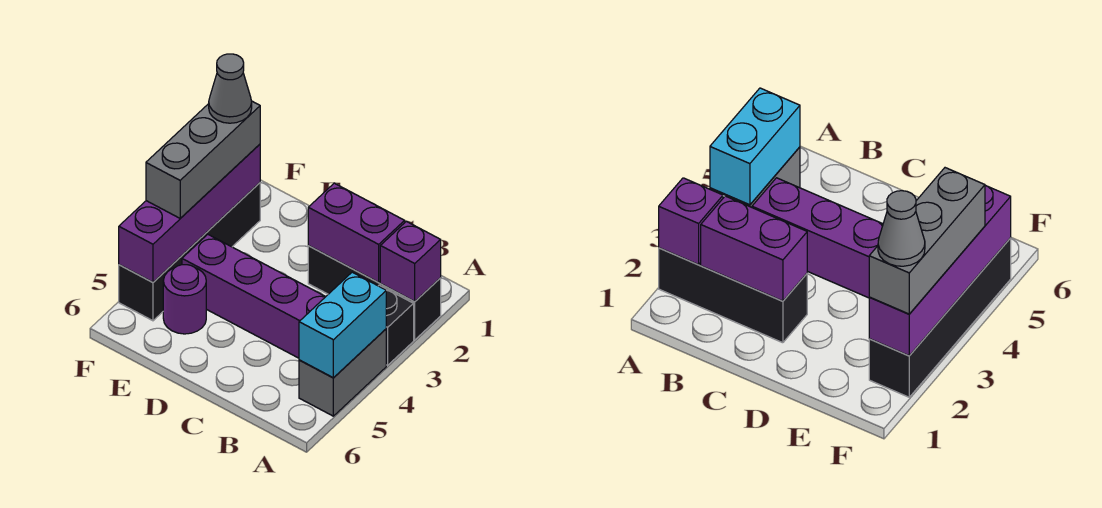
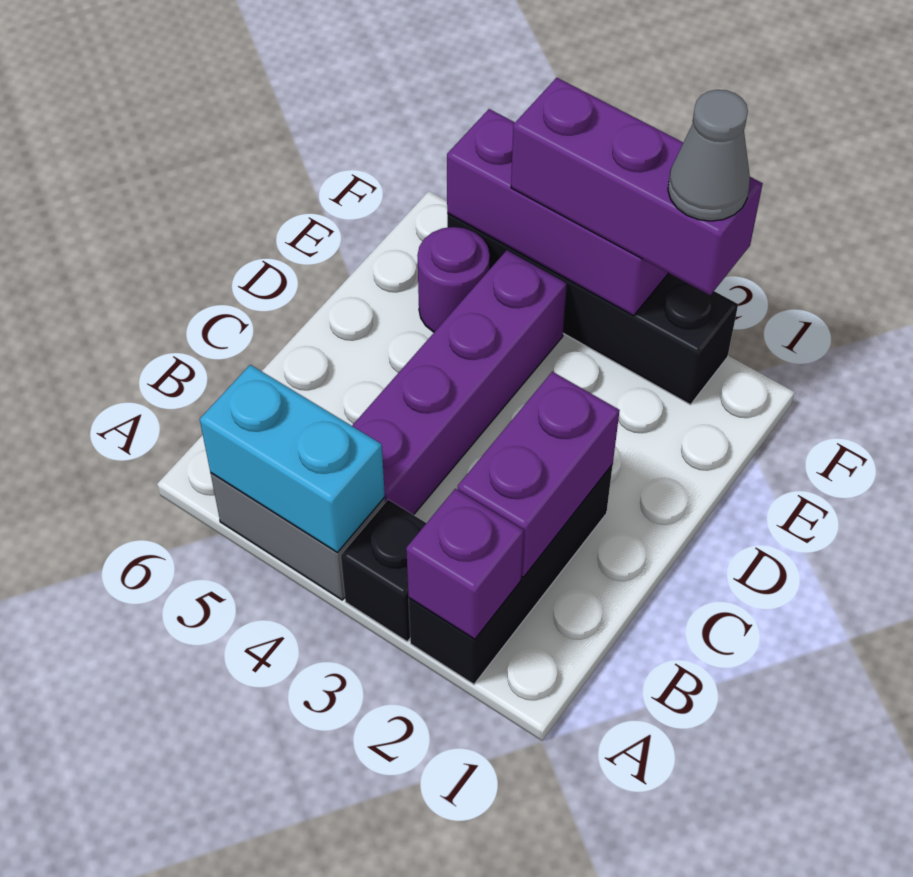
purple brick F2:F5 level 2 -> purple brick F3:F5 level 2
grey brick F2:F4 level 3 -> purple brick F2:F4 level 3

